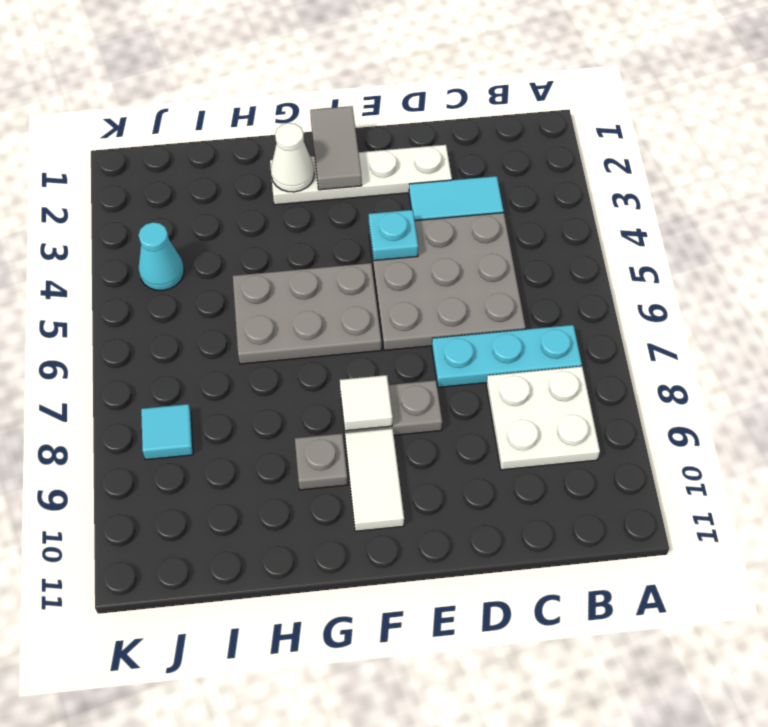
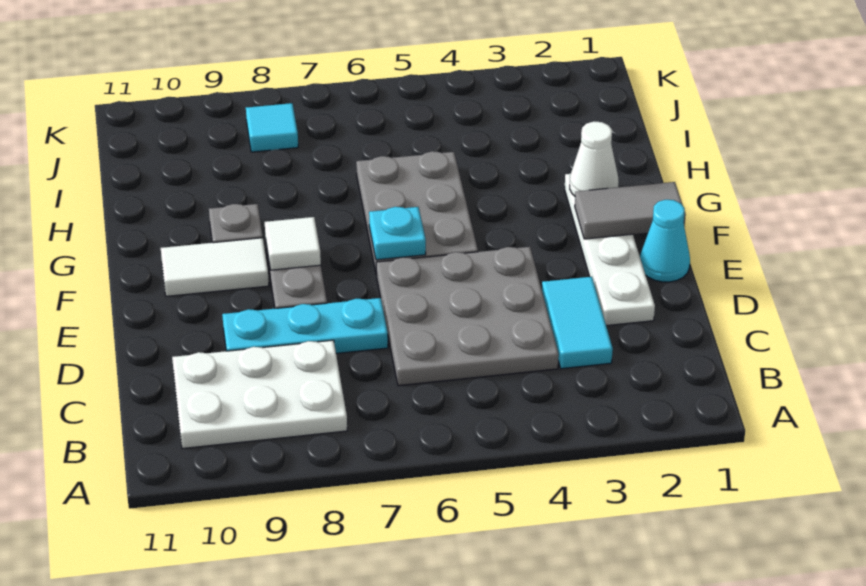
cyan plate B7:D7 level 1 -> cyan plate D7:D9 level 1
white plate B8:C9 level 1 -> white plate B8:C10 level 1
cyan plate E4 level 2 -> cyan plate F6 level 2
cyan cone J4 level 1 -> cyan cone E1 level 1

